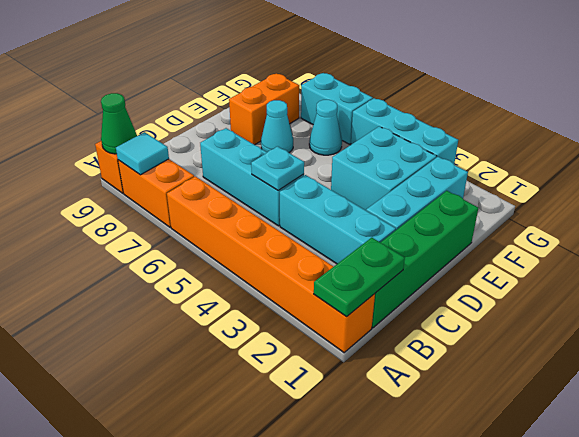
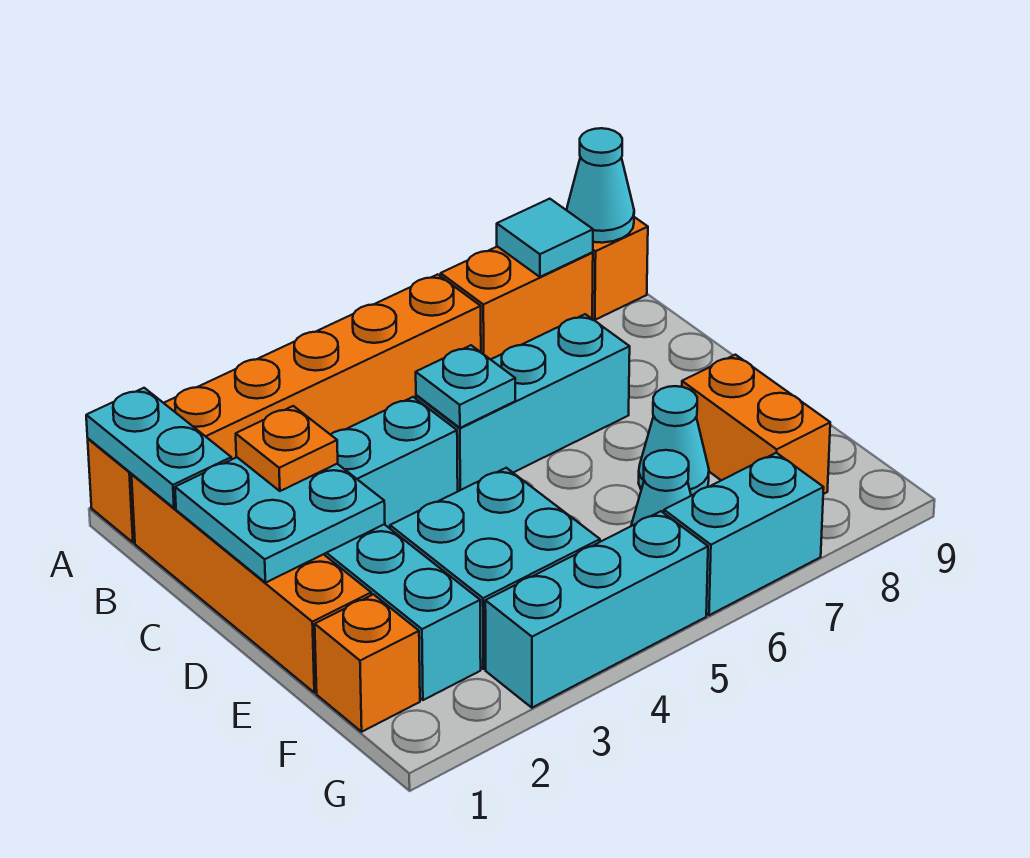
green plate A1:B1 level 2 -> cyan plate A1:B1 level 2
green cone A9 level 2 -> cyan cone A9 level 2
green brick B1:E1 level 1 -> orange brick B1:E1 level 1
none -> cyan plate C1:D2 level 2
none -> orange plate C2 level 3
none -> orange brick F1 level 1

